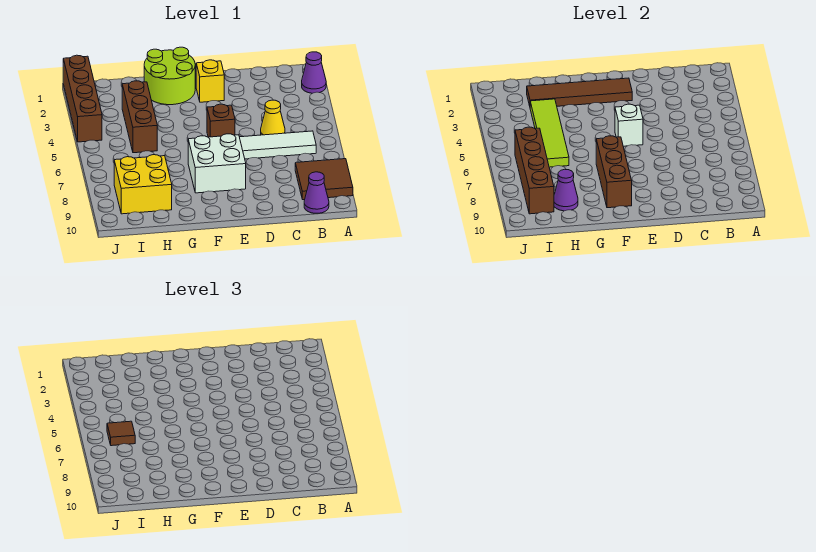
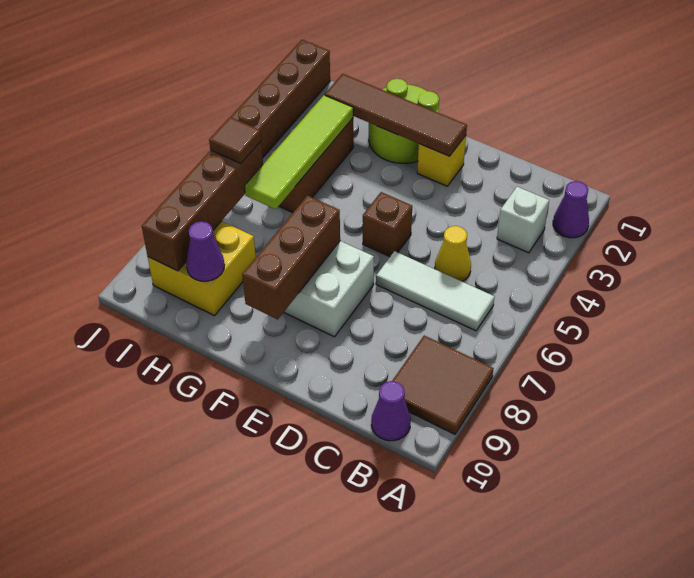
white brick E5 level 2 -> white brick B3 level 1

